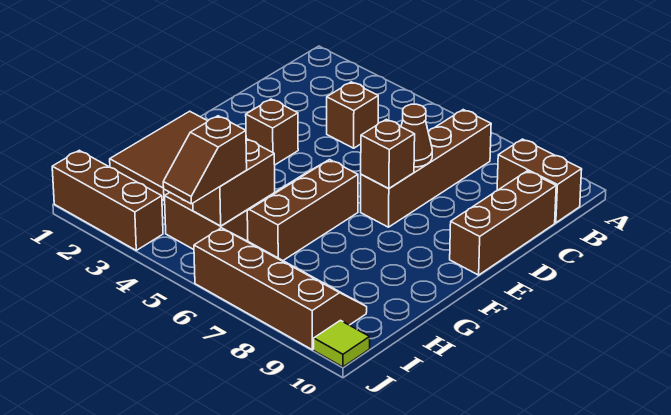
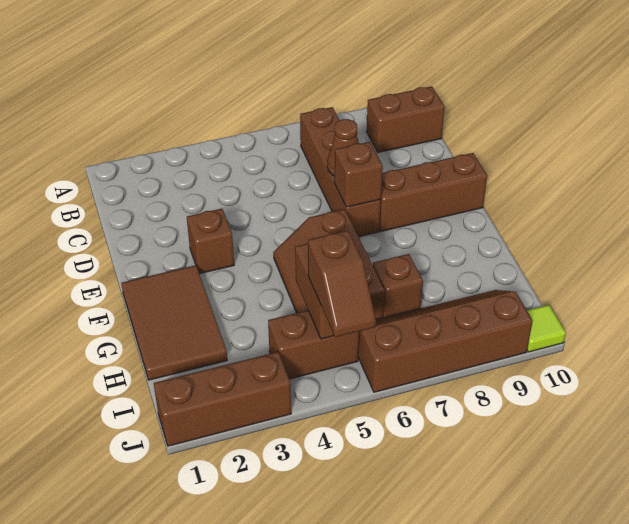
brown brick C4 level 1 -> brown brick H7 level 1
brown brick C10:E10 level 1 -> brown brick E8:E10 level 1

